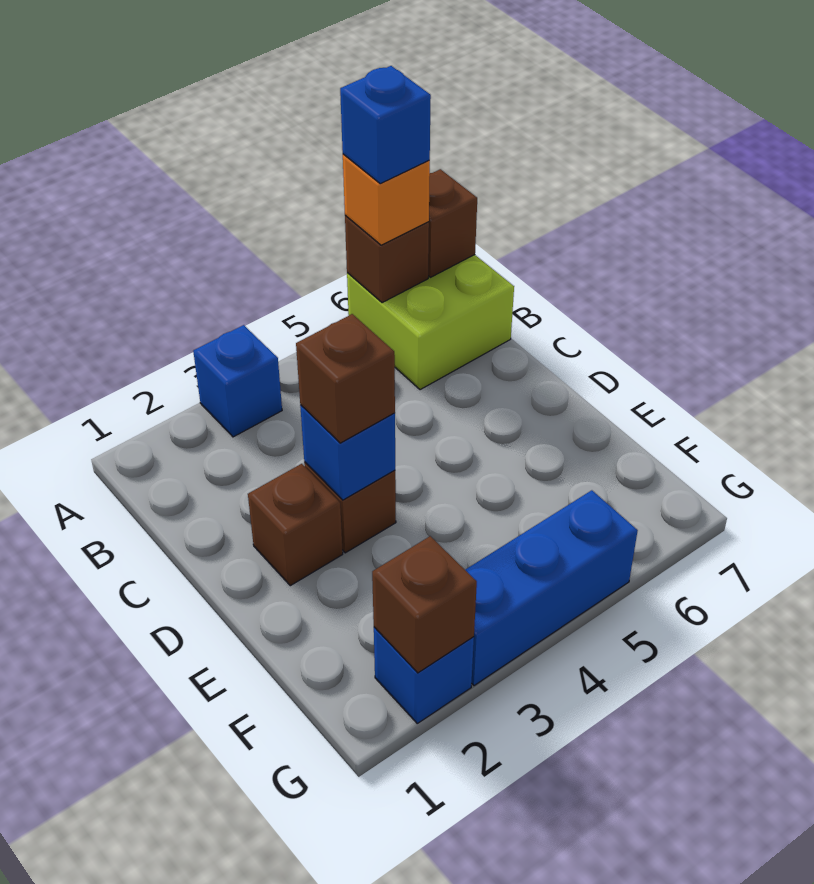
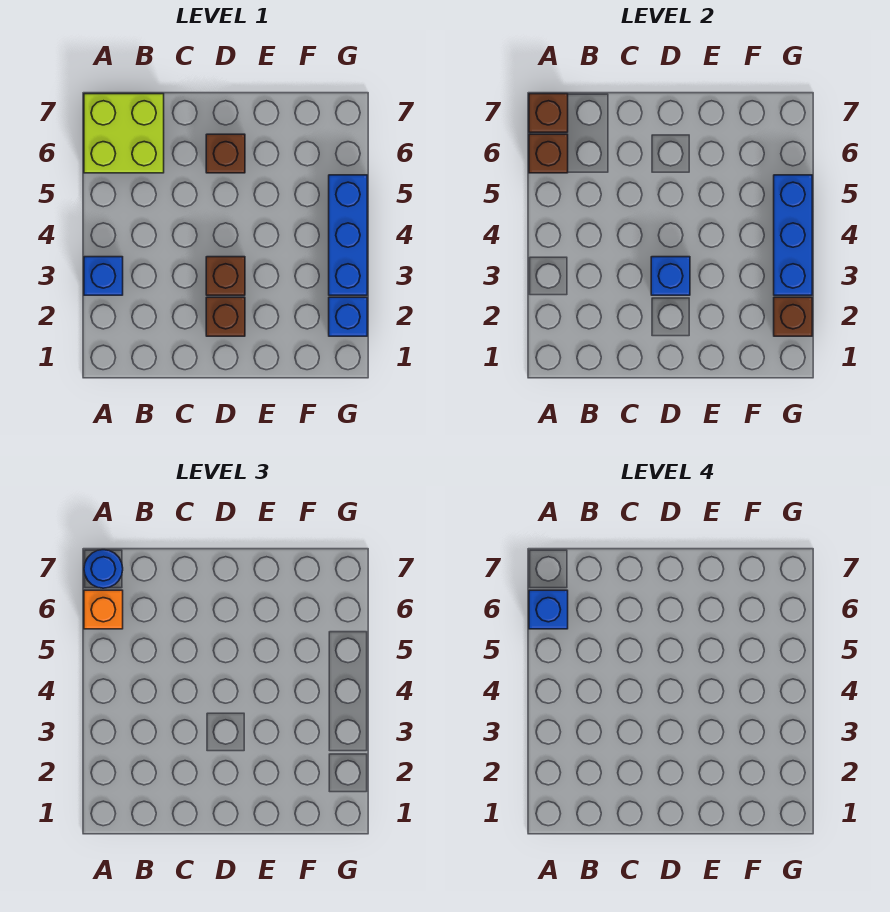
none -> blue round brick A7 level 3
brown brick D3 level 3 -> brown brick D6 level 1
none -> blue brick G3:G5 level 2

